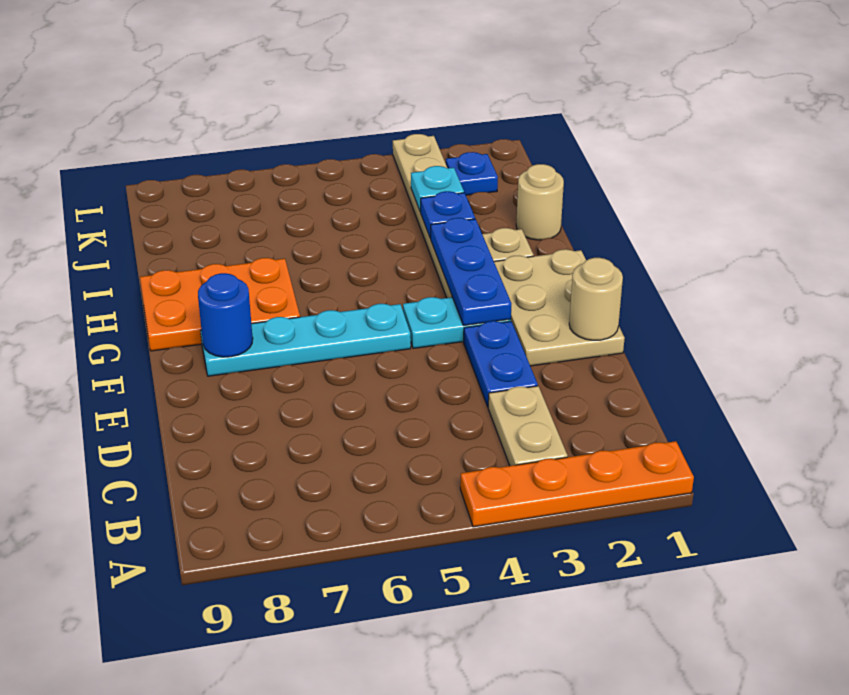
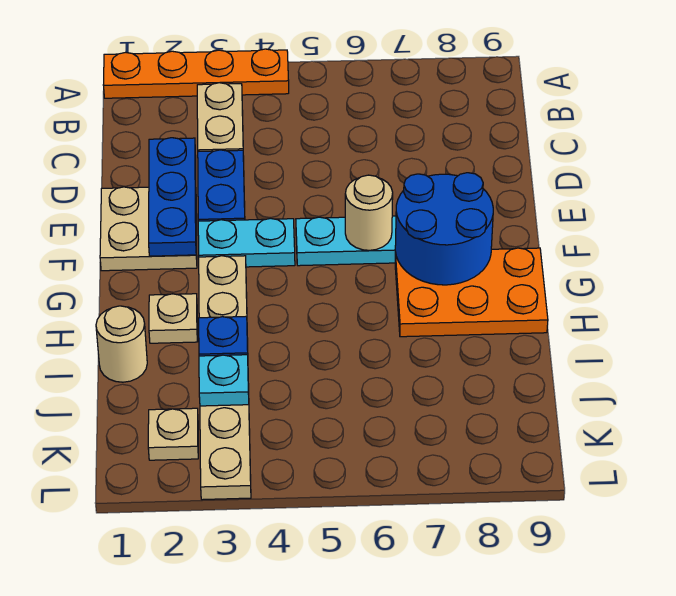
tan plate E1:G2 level 1 -> tan plate E1:F2 level 1
tan round brick E1 level 2 -> tan round brick F6 level 2
blue plate F3:H3 level 2 -> blue plate D2:F2 level 2
blue round brick F8 level 2 -> blue round brick F7:G8 level 2
blue plate K2 level 1 -> tan plate K2 level 1

